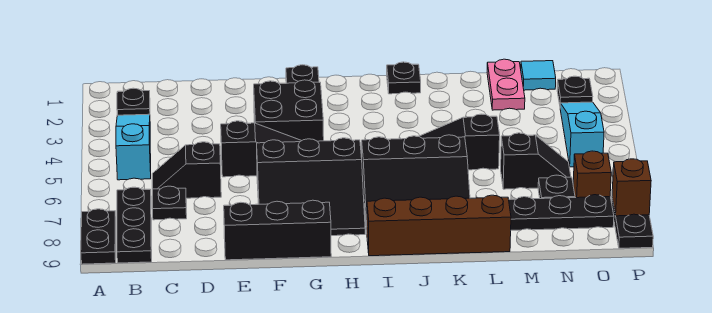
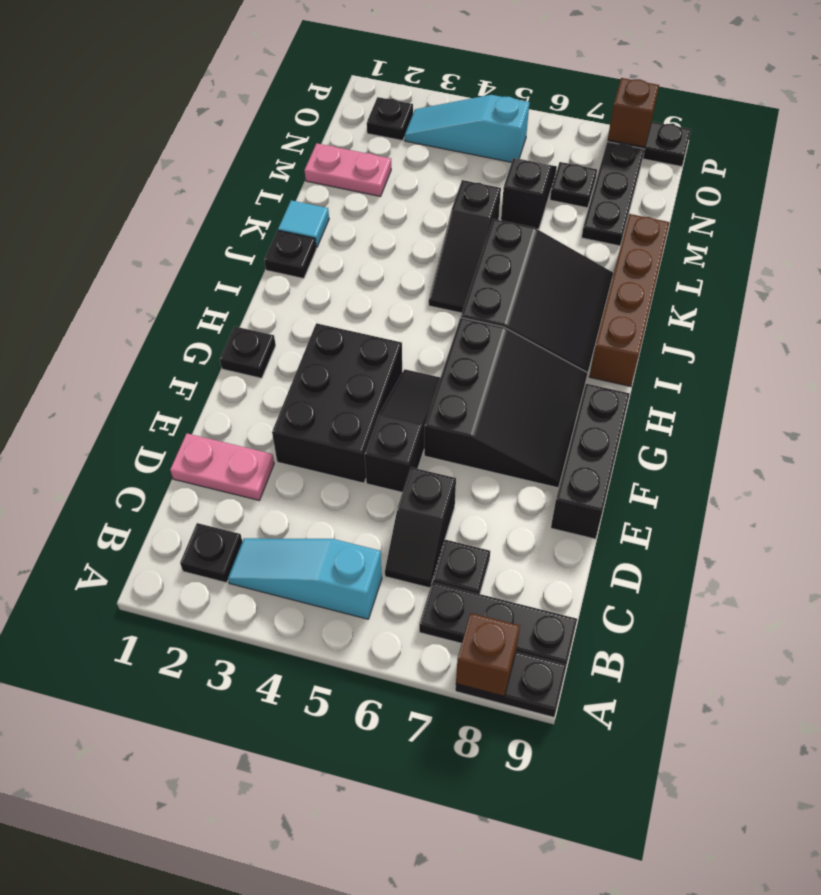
none -> pink plate D1:D2 level 1
black brick F3:G4 level 1 -> black brick E3:G4 level 1
cyan tile N1 level 1 -> cyan tile K1 level 1
brown brick O7 level 1 -> brown brick A8 level 2

